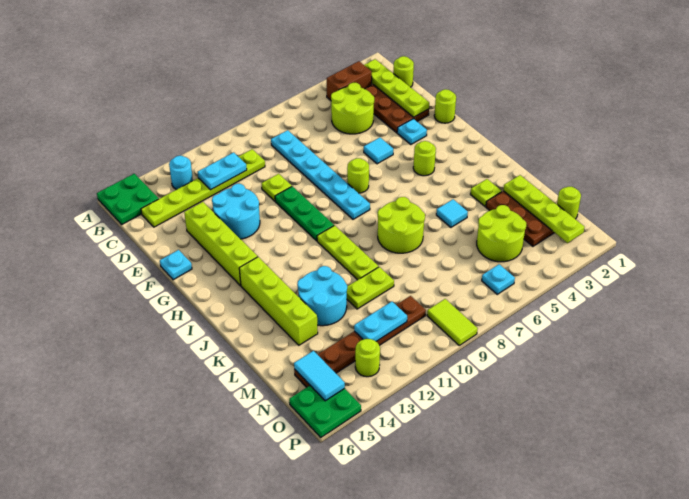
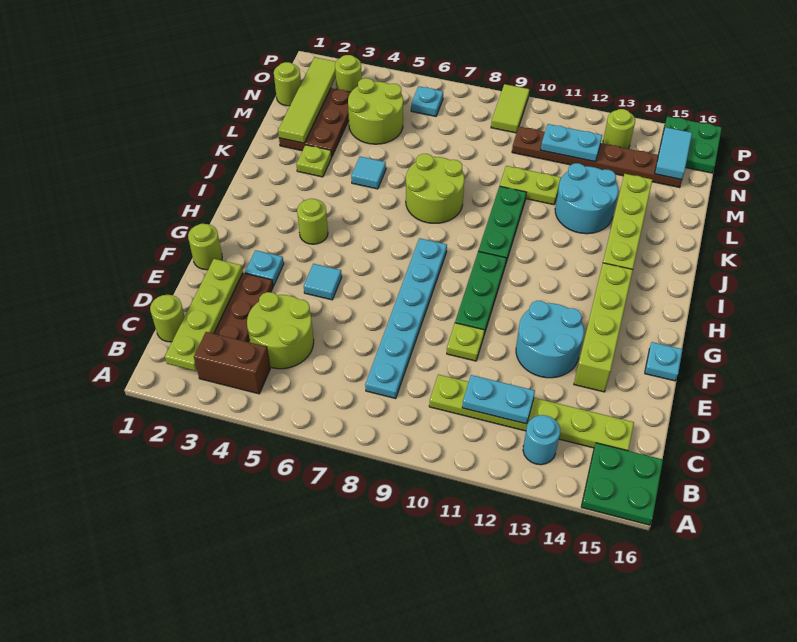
lime round brick G7 level 1 -> lime round brick O3 level 1
lime plate I10:K10 level 1 -> green plate I10:K10 level 1
lime plate L2:O2 level 2 -> lime tile L2:O2 level 2

